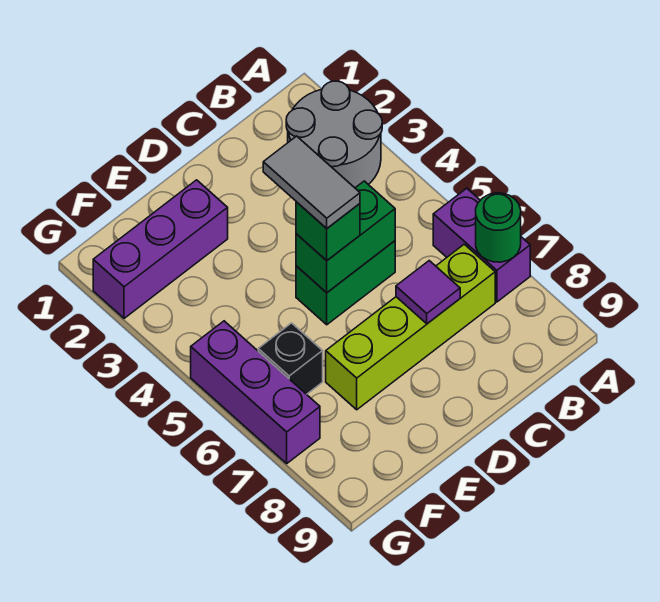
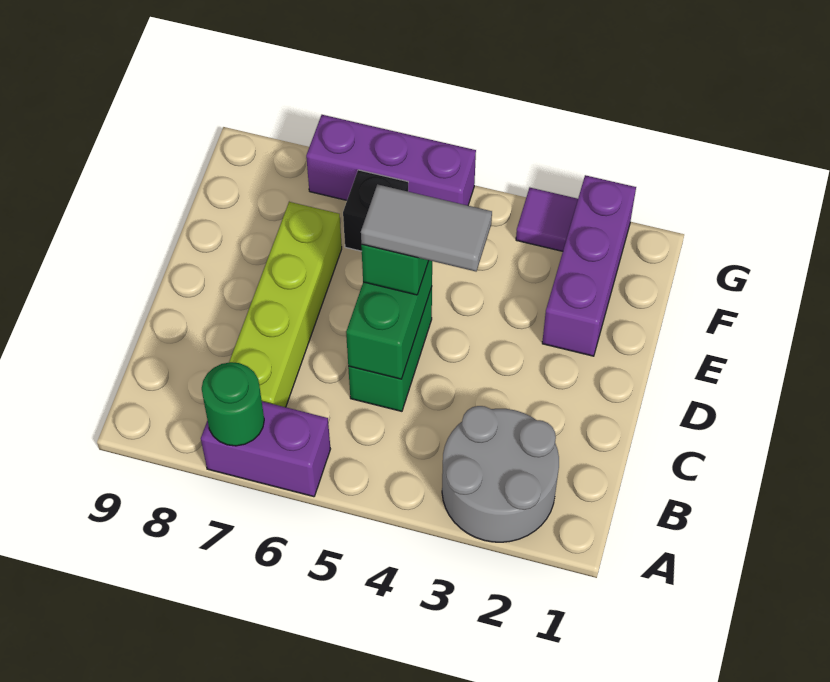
purple tile C7 level 2 -> purple tile G3 level 1

